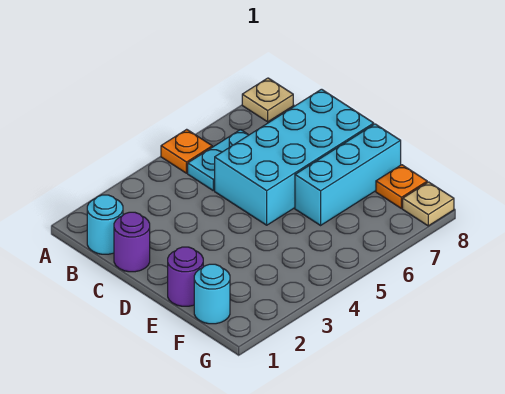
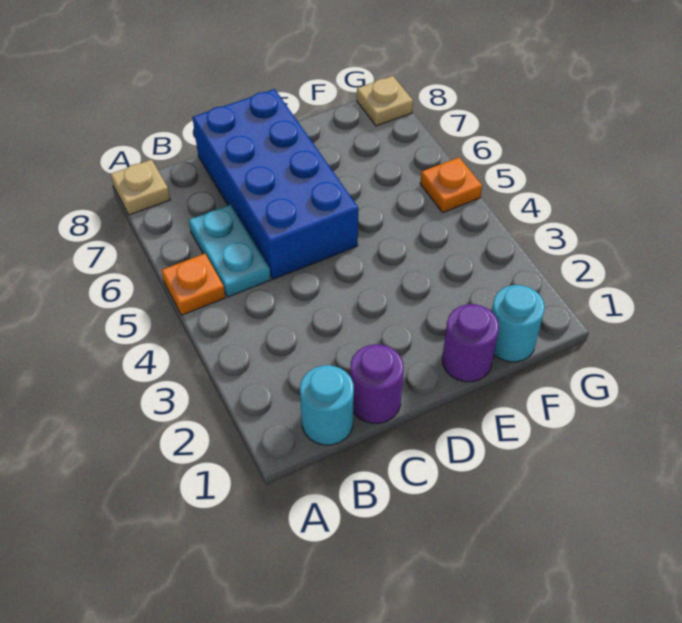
cyan brick C5:D8 level 1 -> blue brick C5:D8 level 1
cyan brick E6:E8 level 1 -> none
orange plate F8 level 1 -> orange plate G5 level 1

